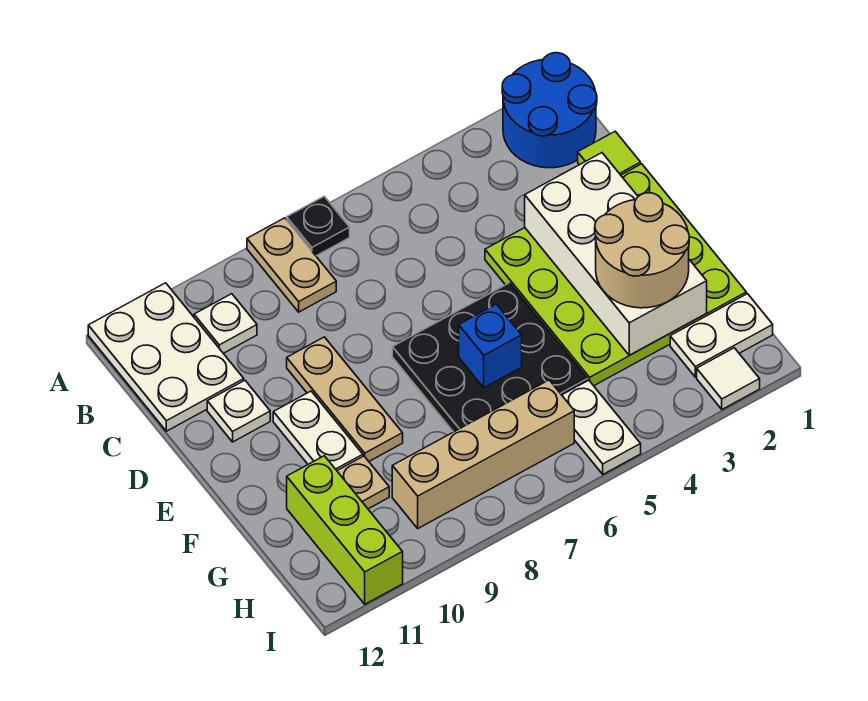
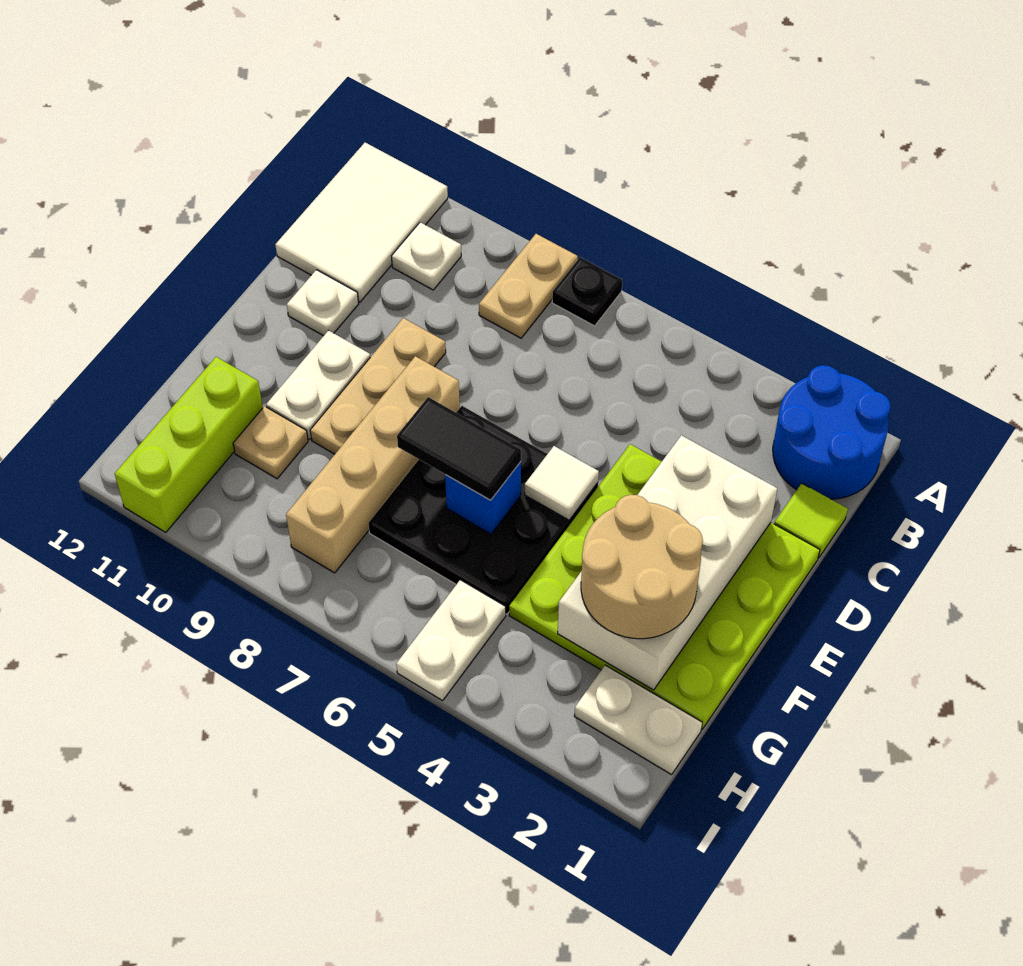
white plate A11:C12 level 1 -> white tile A11:C12 level 1
none -> black tile F6:F7 level 3
tan brick H6:H9 level 1 -> tan brick E8:H8 level 1
white tile I2 level 1 -> white tile E5 level 2

